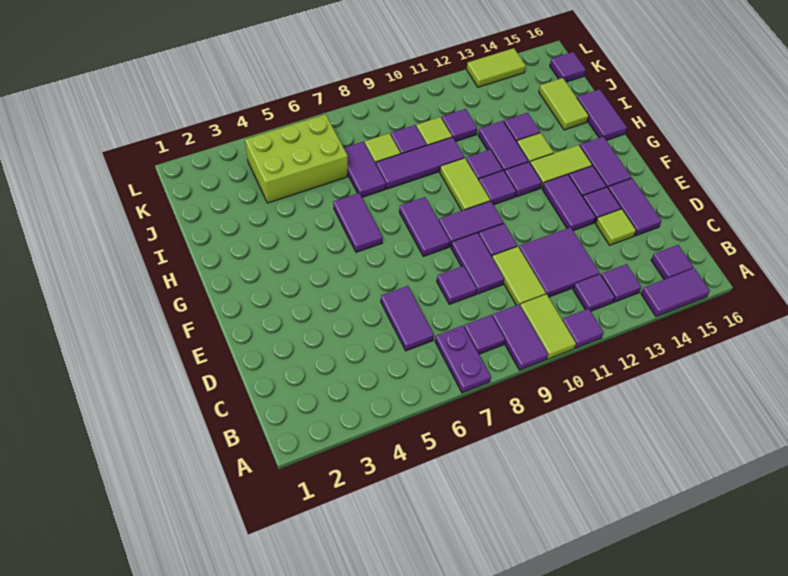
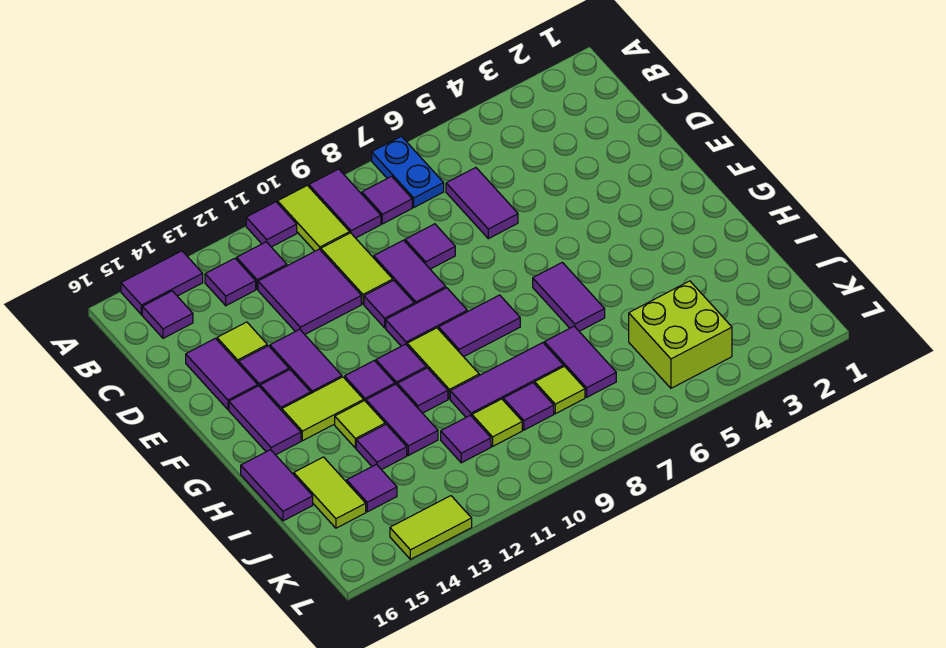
purple plate A7:B7 level 1 -> blue plate A7:B7 level 1
purple tile F8:G8 level 1 -> purple tile G8:G9 level 1
lime brick J4:K6 level 1 -> lime brick J4:K5 level 1
purple tile K16 level 1 -> purple tile J14 level 1

